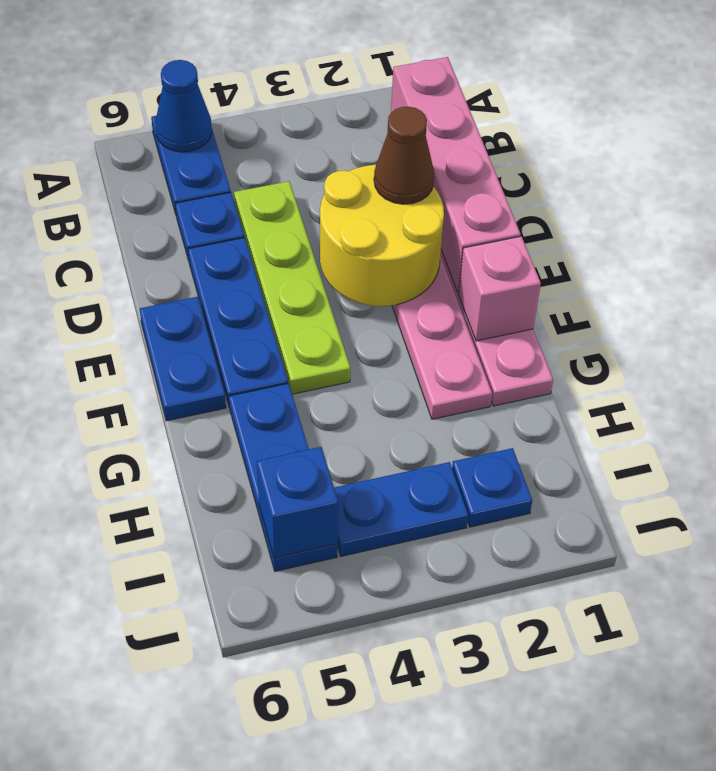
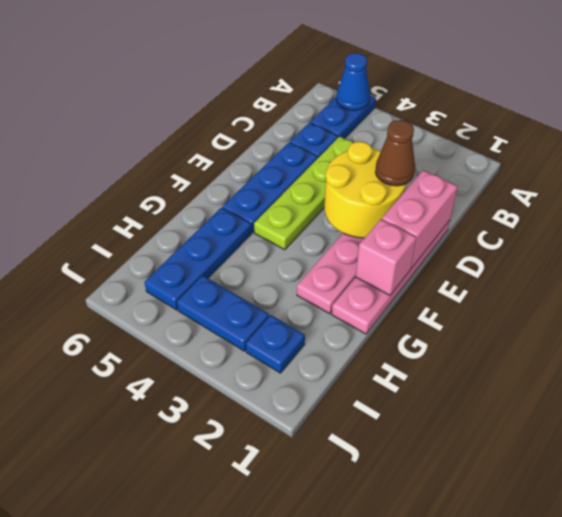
pink brick B1:E1 level 2 -> pink brick D1:E1 level 2
blue plate E6:F6 level 1 -> none
blue brick I5 level 2 -> none

